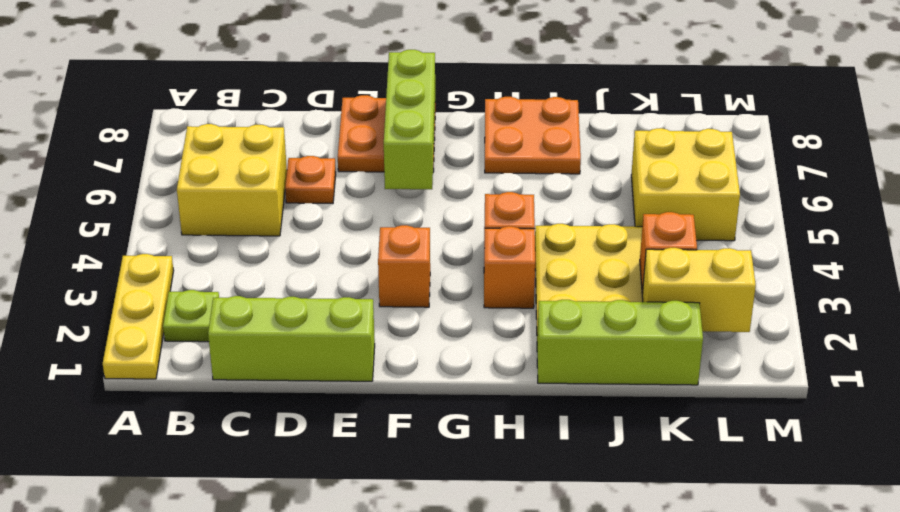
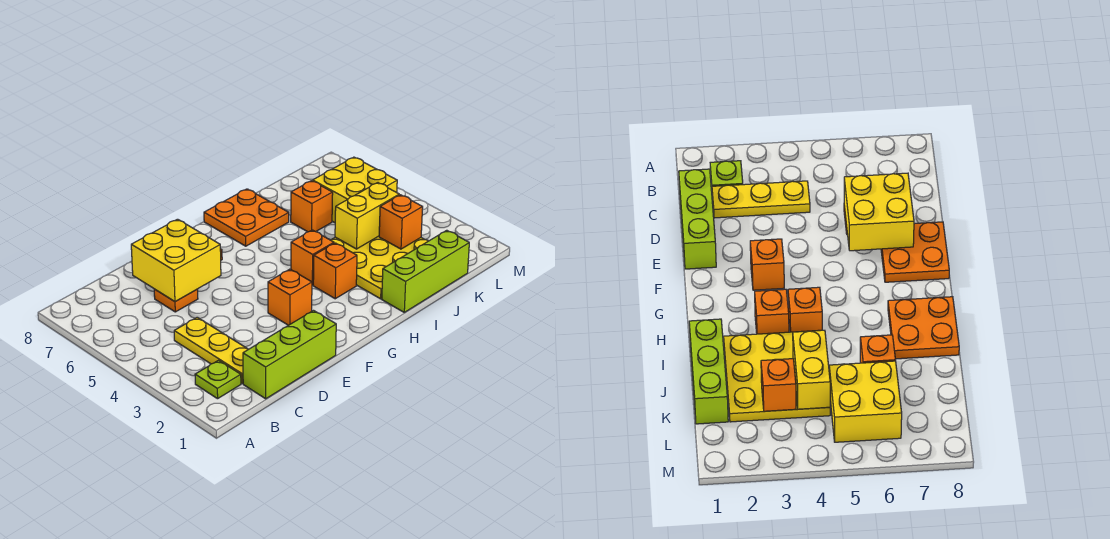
yellow plate A1:A3 level 1 -> yellow plate C2:C4 level 1
yellow brick B5:C6 level 1 -> yellow brick D6:E7 level 2
lime brick F6:F8 level 2 -> none
none -> orange brick J6 level 1
yellow brick K2:L2 level 2 -> yellow brick J4:K4 level 2

